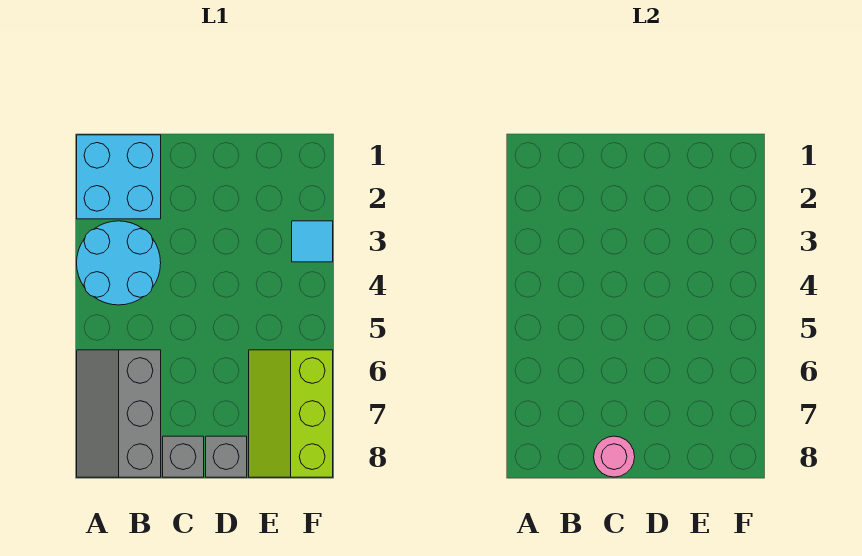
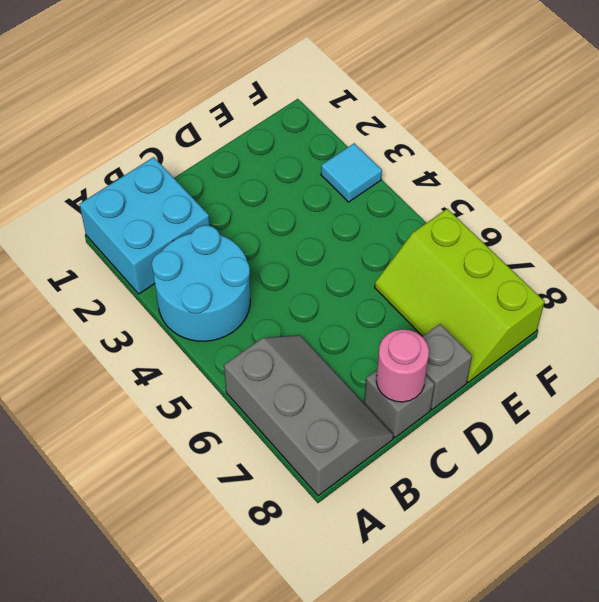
grey slope A6:B8 level 1 top B -> grey slope A6:B8 level 1 top A

